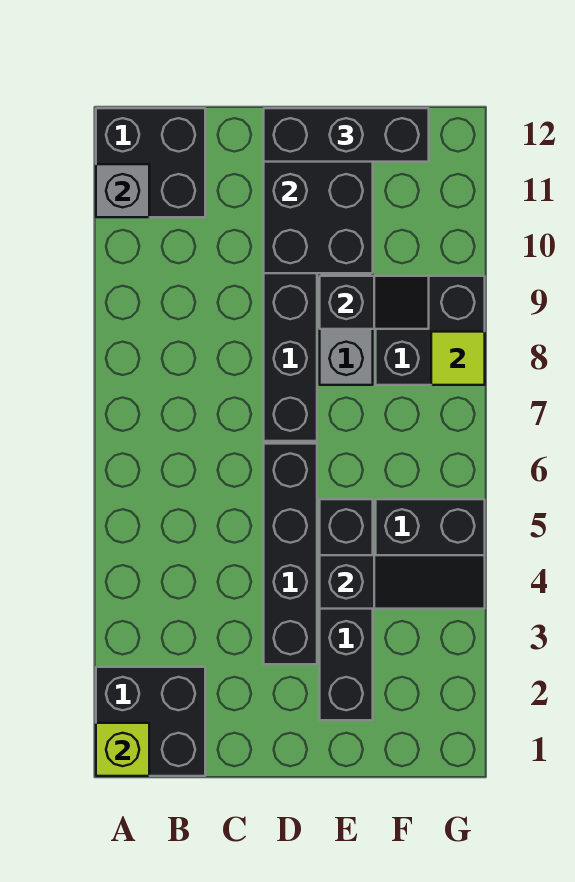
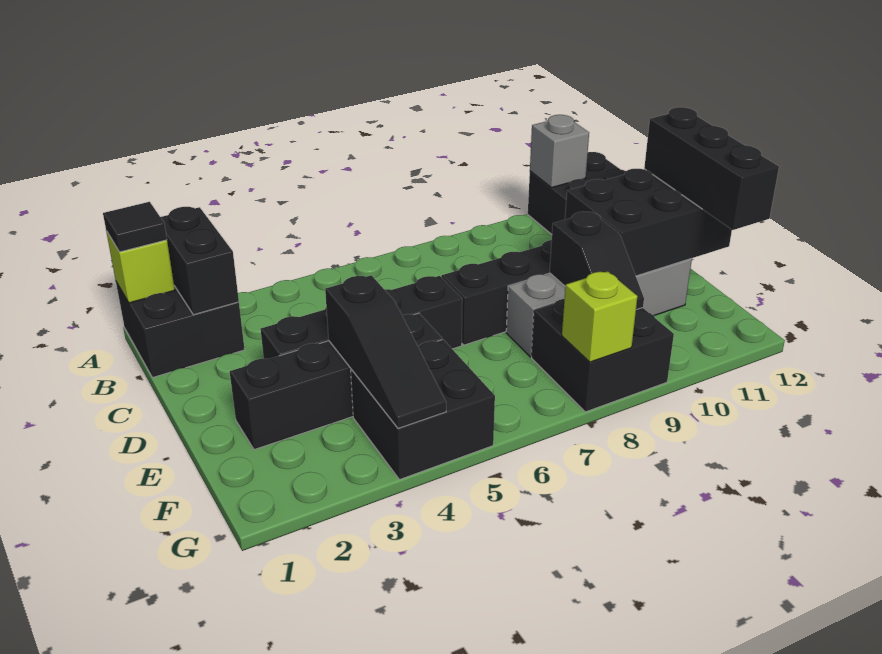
none -> black tile A1 level 3
none -> black brick A2:B2 level 2
lime tile G8 level 2 -> lime brick G8 level 2

